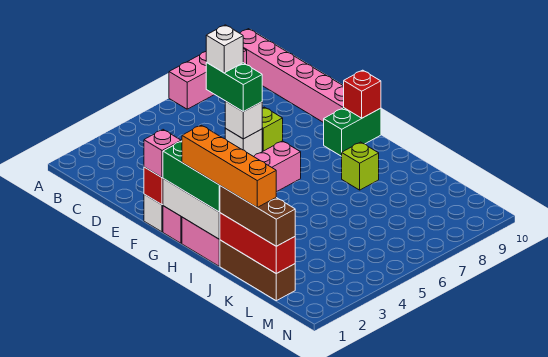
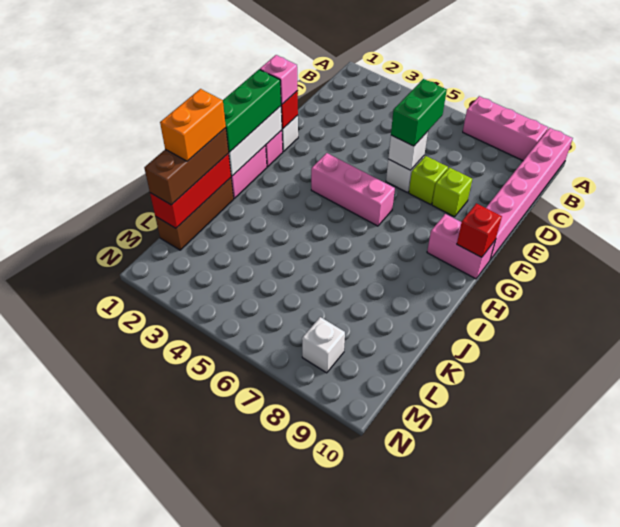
white brick D6 level 4 -> white brick M8 level 1
green brick G9:G10 level 1 -> pink brick G9:G10 level 1
orange brick H1:K1 level 4 -> orange brick J1:K1 level 4
lime brick I8 level 1 -> lime brick E8 level 1

